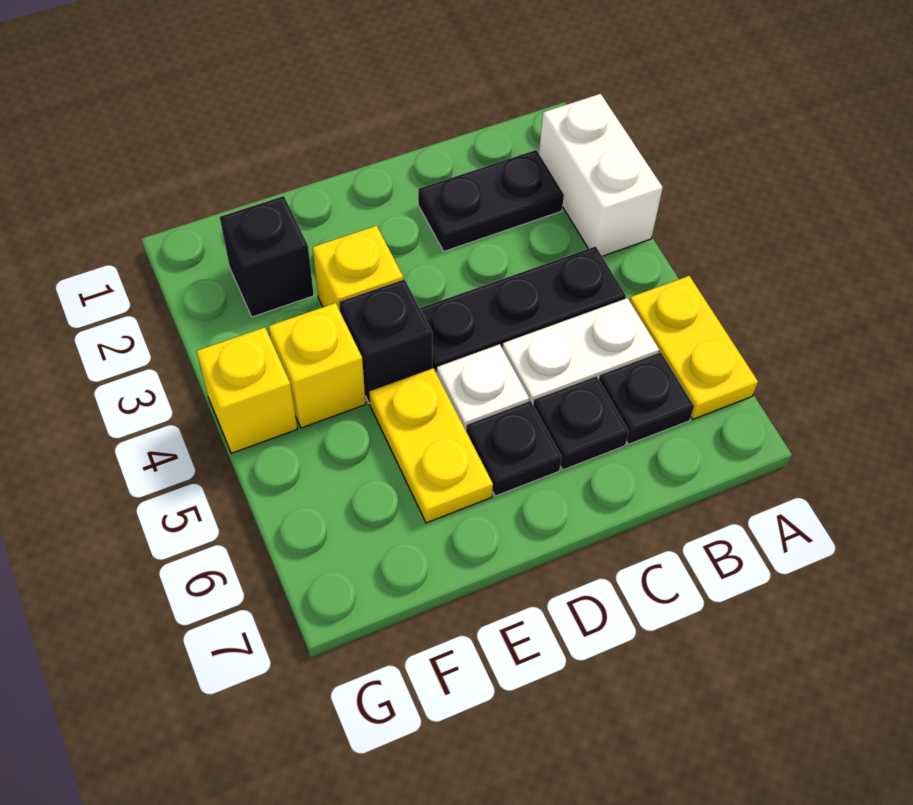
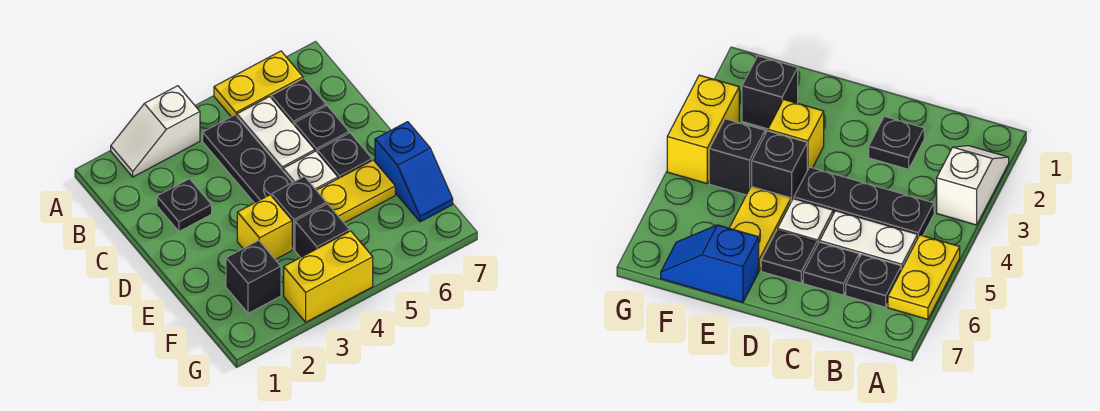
white brick A2:A3 level 1 -> white slope A2:A3 level 1 top 3
black plate B2:C2 level 1 -> black plate C2 level 1
none -> blue slope E7:F7 level 1 top E
yellow brick F4 level 1 -> black brick F4 level 1
yellow brick G4 level 1 -> yellow brick G3:G4 level 1

